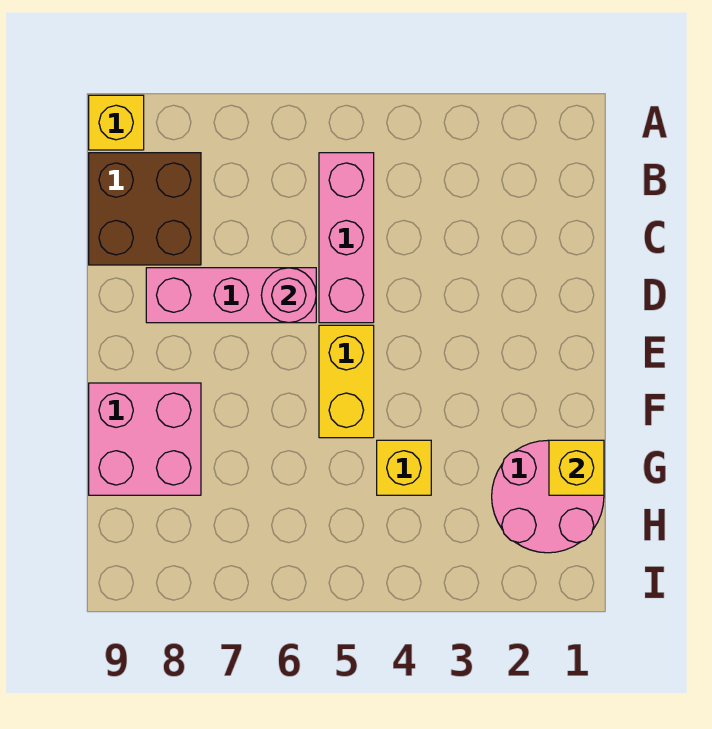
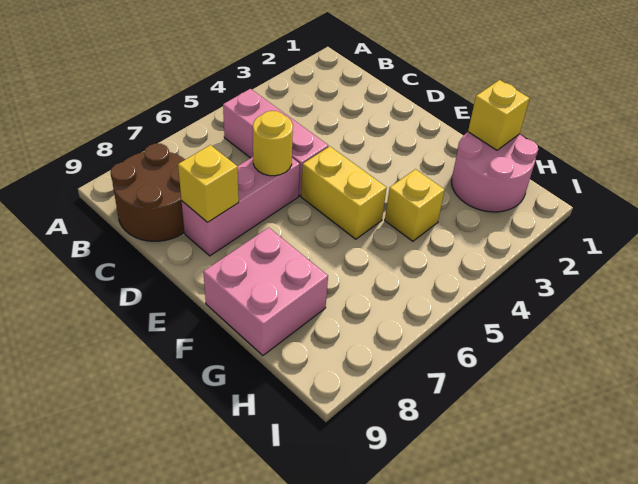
yellow brick A9 level 1 -> yellow brick D8 level 2
brown brick B8:C9 level 1 -> brown round brick B8:C9 level 1
pink round brick D6 level 2 -> yellow round brick D6 level 2

